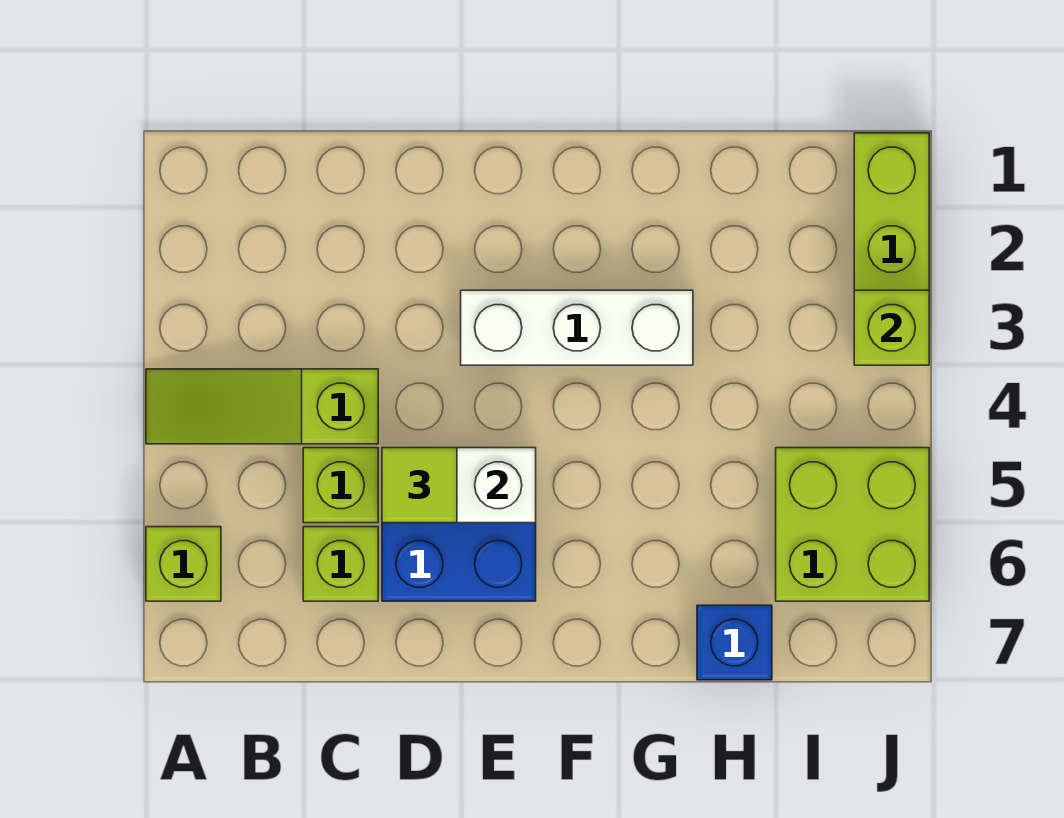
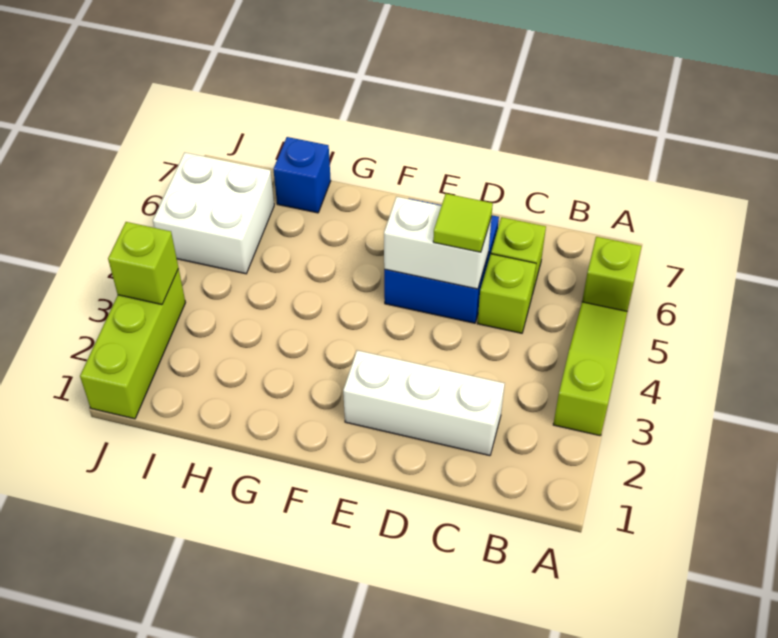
lime slope A4:C4 level 1 top C -> lime slope A3:A5 level 1 top 3
white brick E3:G3 level 1 -> white brick C2:E2 level 1
lime brick I5:J6 level 1 -> white brick I5:J6 level 1

